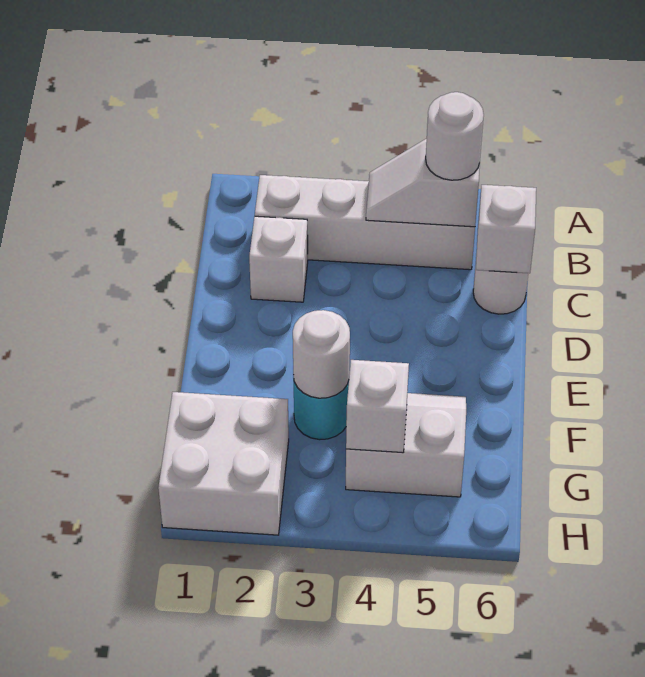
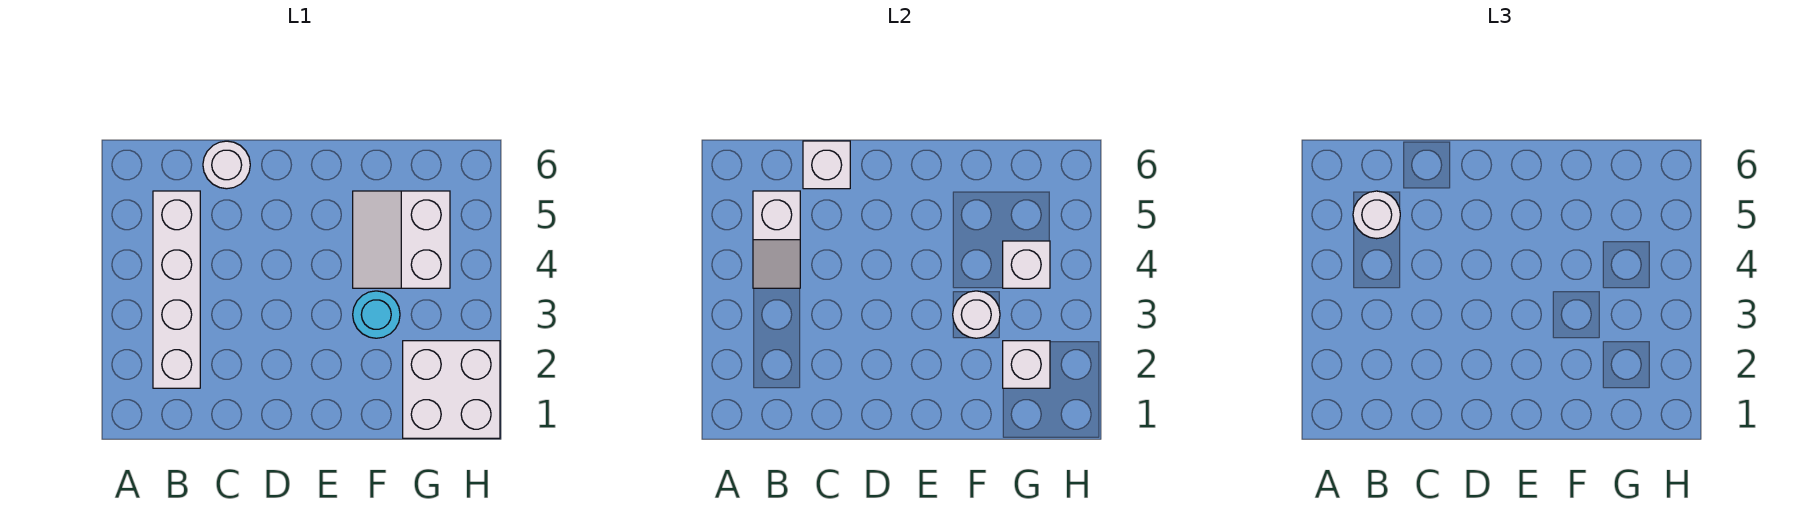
white brick C2 level 1 -> white brick G2 level 2

